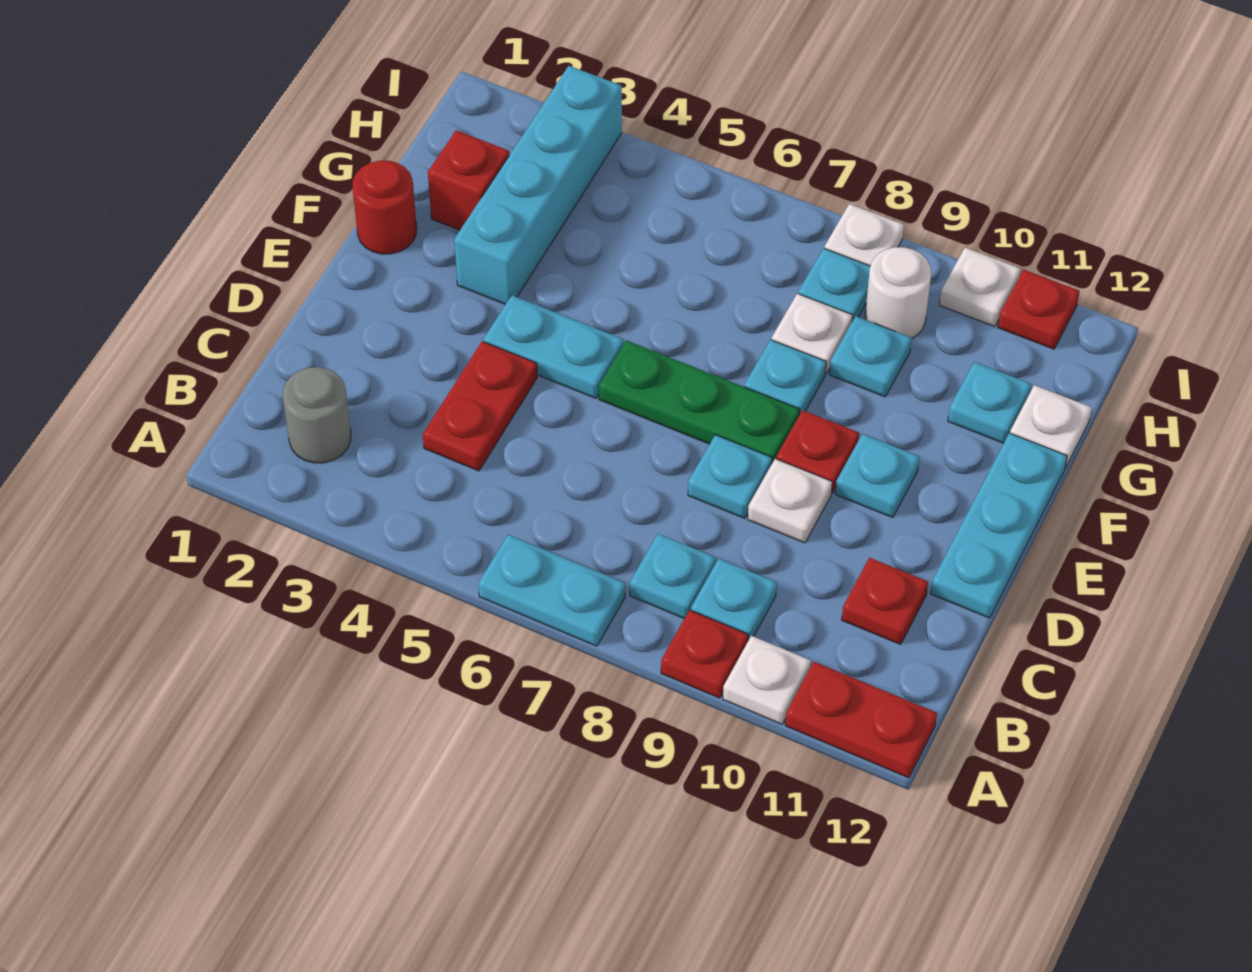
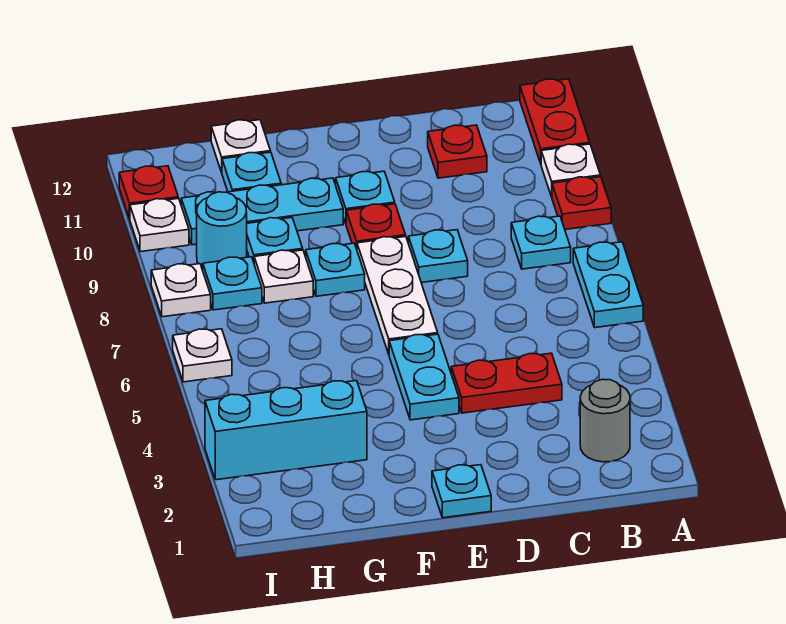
cyan plate B9 level 1 -> cyan plate E1 level 1
white plate D9 level 1 -> white plate I6 level 1
cyan plate D12:F12 level 1 -> cyan plate F10:H10 level 1
green plate E6:E8 level 1 -> white plate E6:E8 level 1
red round brick F1 level 1 -> none
cyan brick F3:I3 level 1 -> cyan brick G3:I3 level 1
red brick G2 level 1 -> none
white round brick H9 level 1 -> cyan round brick H9 level 1

